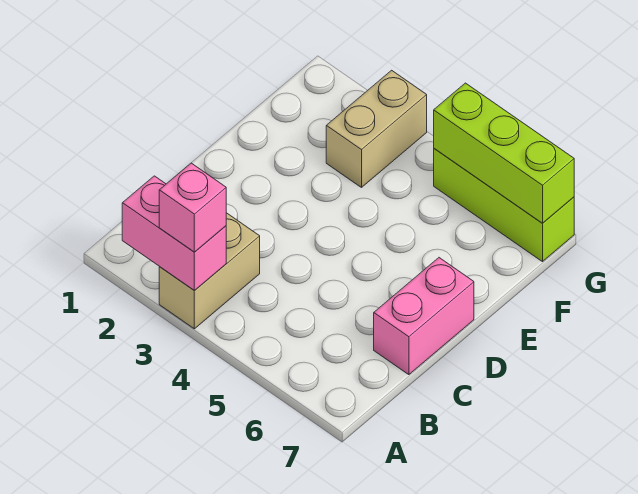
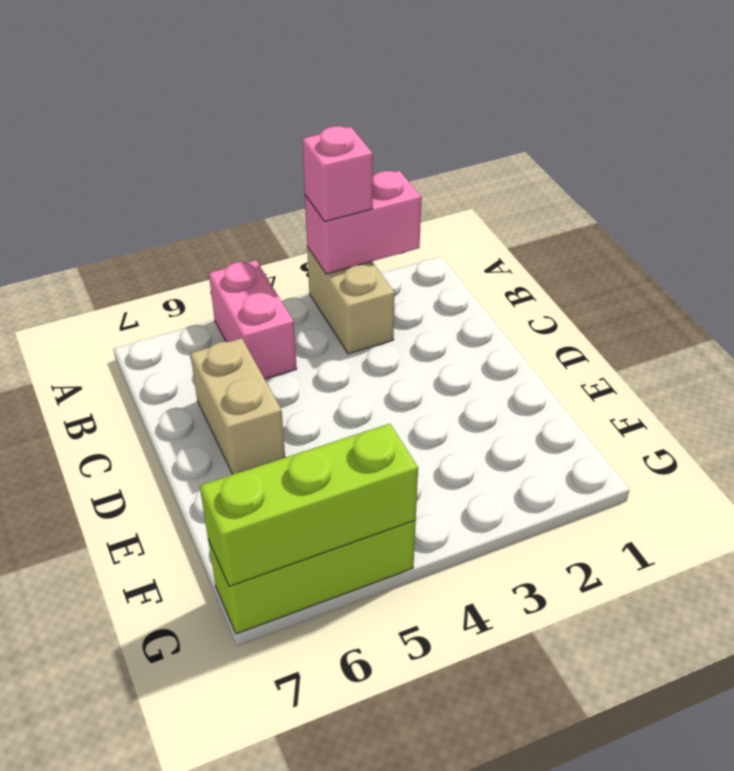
pink brick C7:D7 level 1 -> pink brick A5:B5 level 1
tan brick F3:G3 level 1 -> tan brick C6:D6 level 1

